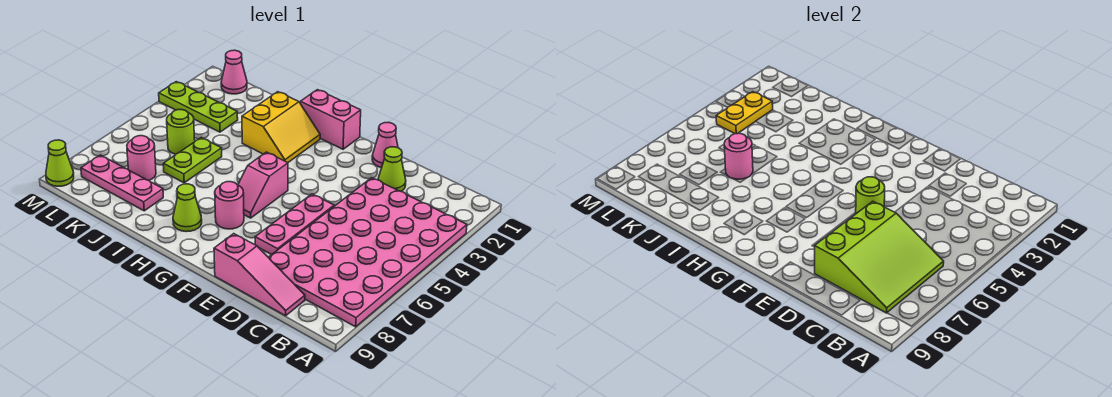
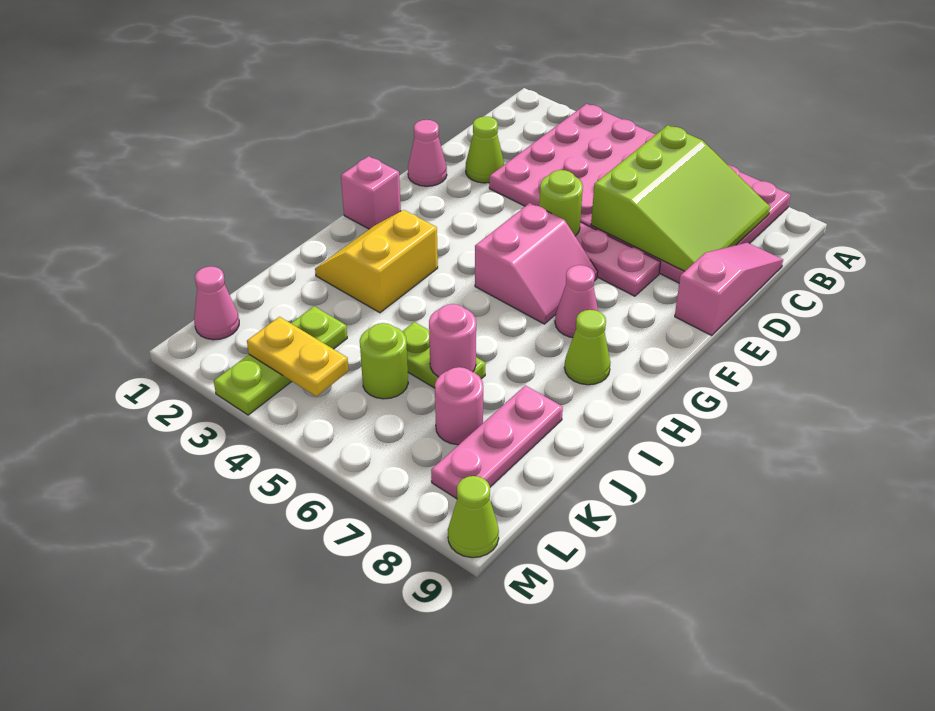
lime slope B6:D8 level 2 top D -> lime slope B6:D8 level 2 top 6
pink brick G1:H1 level 1 -> pink brick G1 level 1
pink slope G5:G6 level 1 top 5 -> pink slope F5:G6 level 1 top 5
pink round brick G7 level 1 -> pink cone G7 level 1
yellow slope H2:I3 level 1 top I -> yellow slope H2:I3 level 1 top 3

